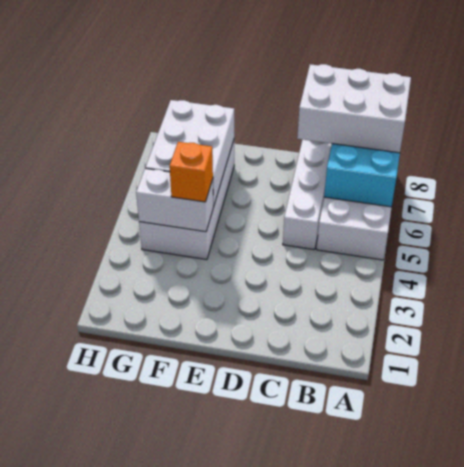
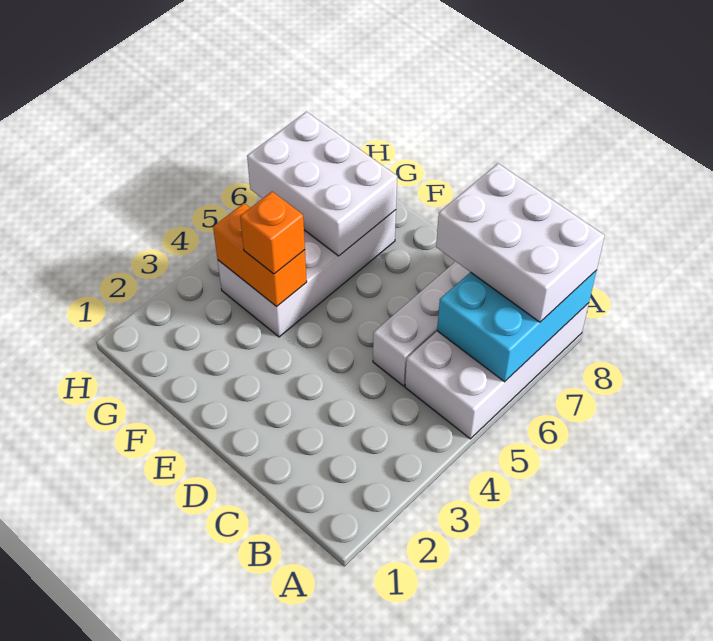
white brick F4:G4 level 2 -> orange brick F4:G4 level 2
white brick F5:G7 level 2 -> white brick F6:H7 level 2

